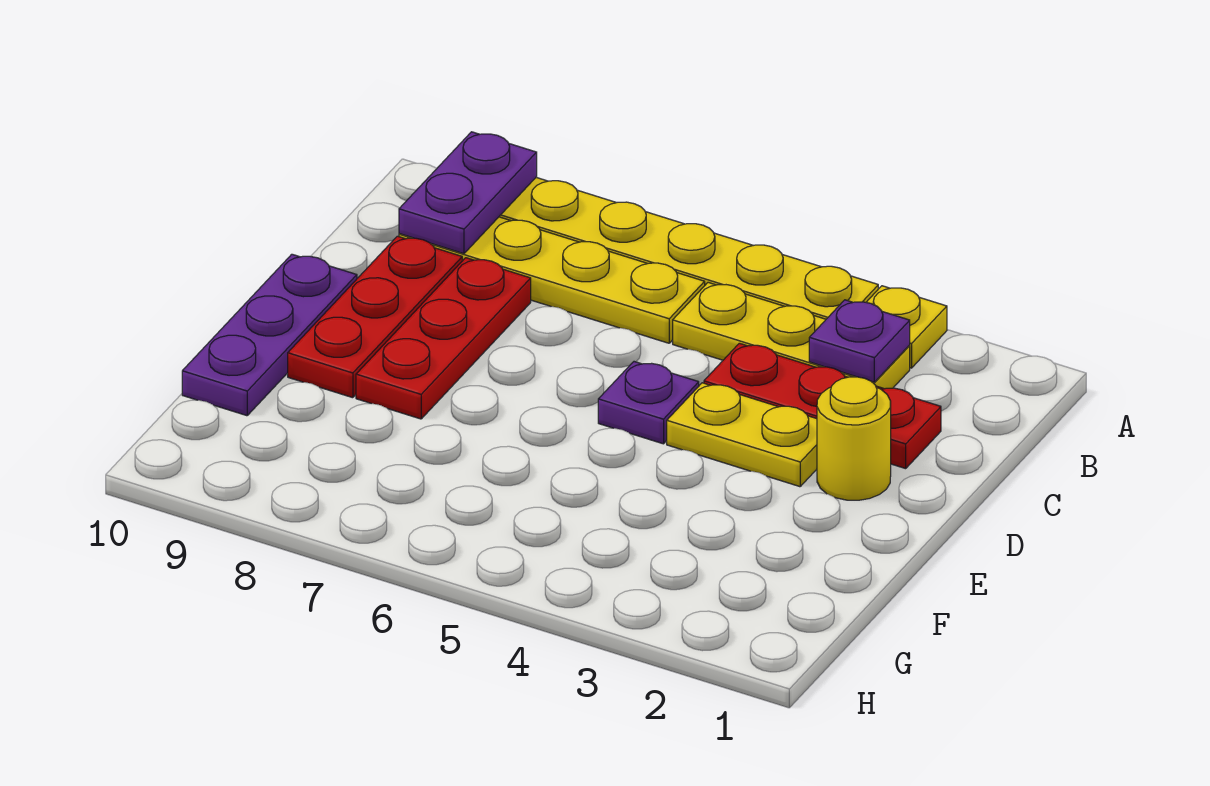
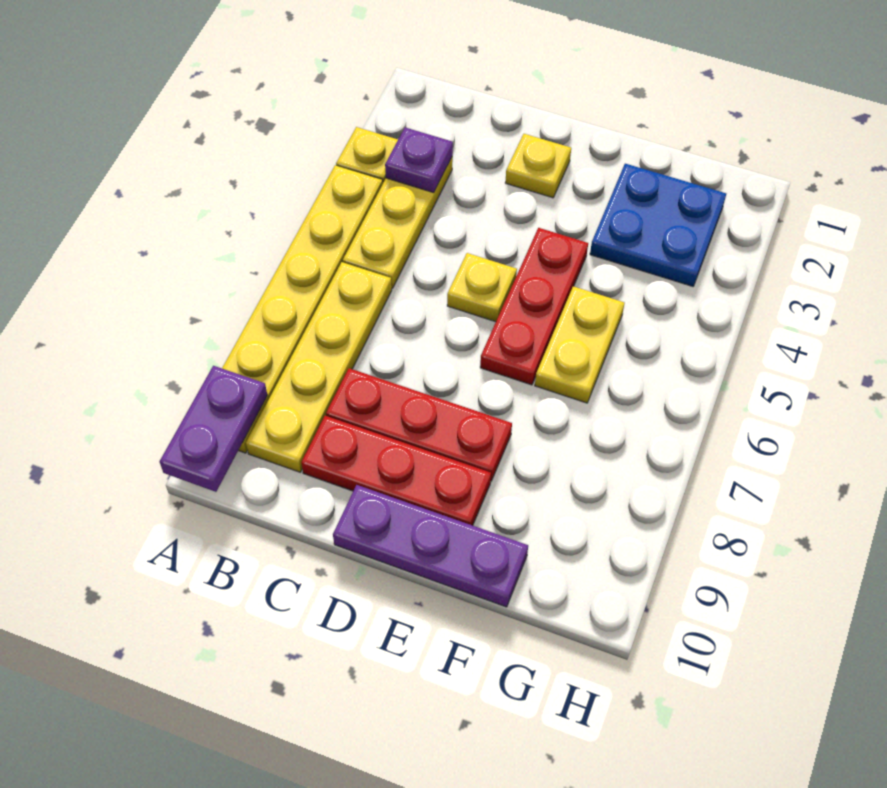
purple plate A9:B9 level 2 -> purple plate A9:A10 level 2
red plate C2:C4 level 1 -> red plate E4:E6 level 1
yellow round brick D2 level 1 -> yellow plate D2 level 1
yellow plate D3:D4 level 1 -> yellow plate F5:F6 level 1
purple plate D5 level 1 -> yellow plate D5 level 1
none -> blue plate F2:G3 level 1

